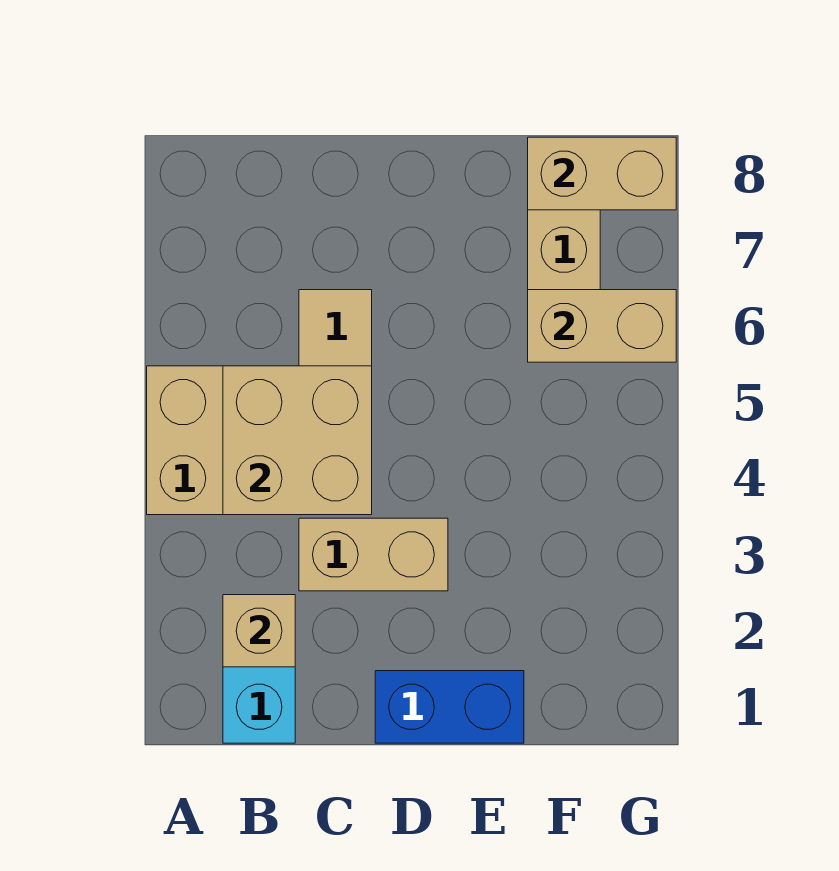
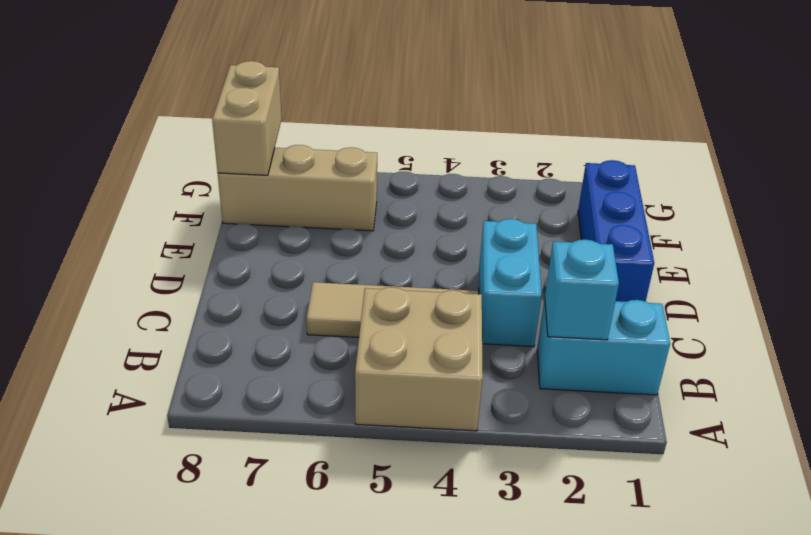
tan brick B2 level 2 -> cyan brick B2 level 2
tan brick B4:C5 level 2 -> none
tan brick C3:D3 level 1 -> cyan brick C3:D3 level 1
blue brick D1:E1 level 1 -> blue brick D1:F1 level 1
tan brick F6:G6 level 2 -> none

